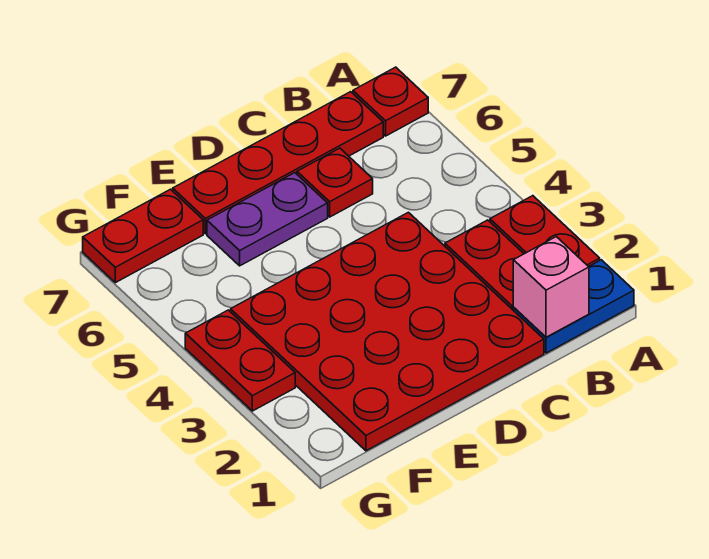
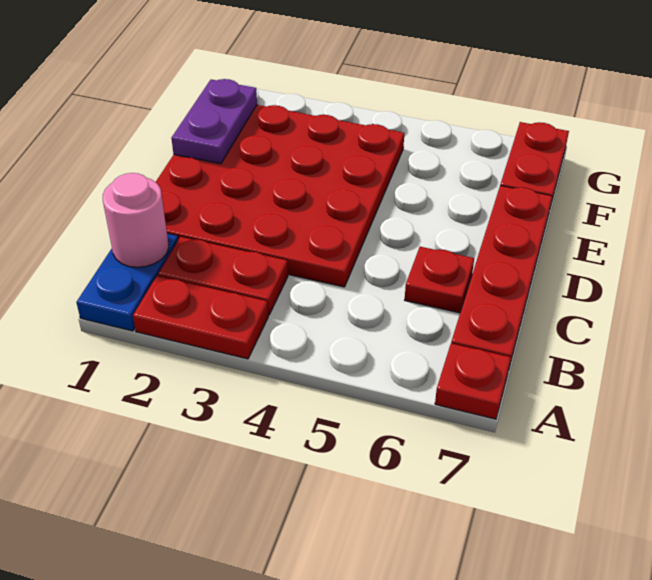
pink brick B1 level 2 -> pink round brick B1 level 2
purple plate D6:E6 level 1 -> purple plate E1:F1 level 2
red plate G3:G4 level 1 -> none

